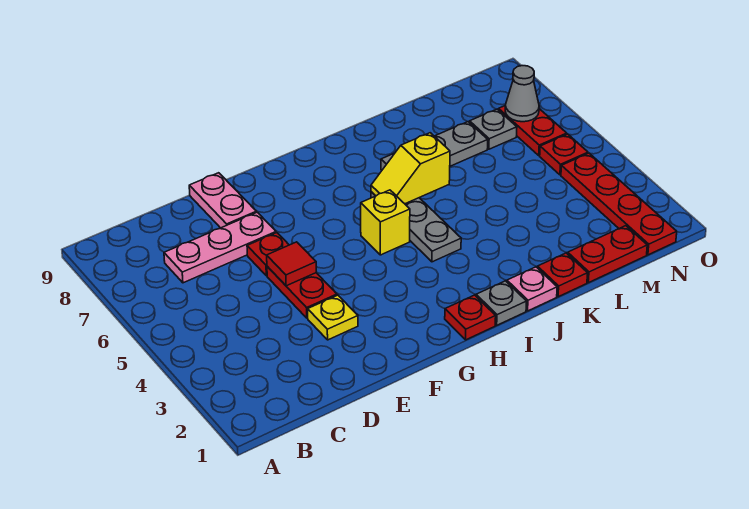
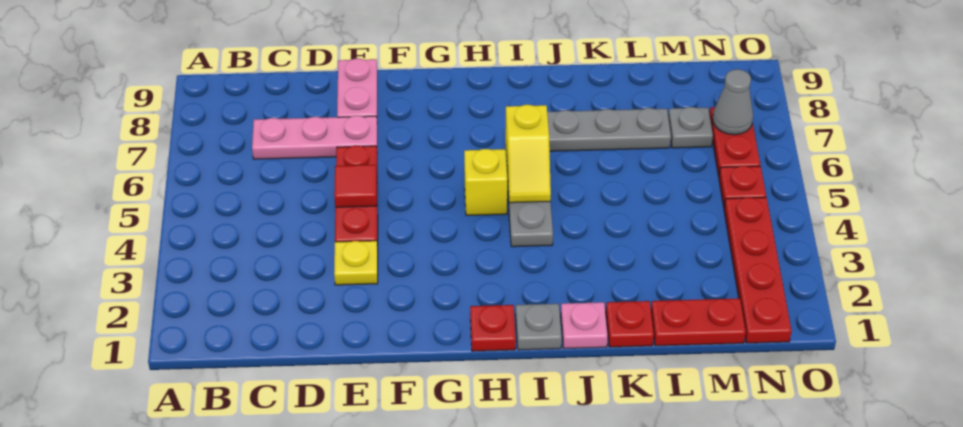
yellow slope I6:J6 level 2 top J -> yellow slope I5:I6 level 2 top 6

